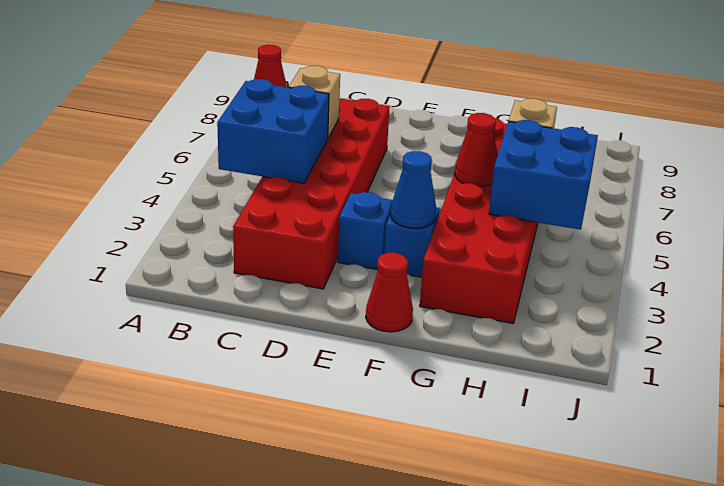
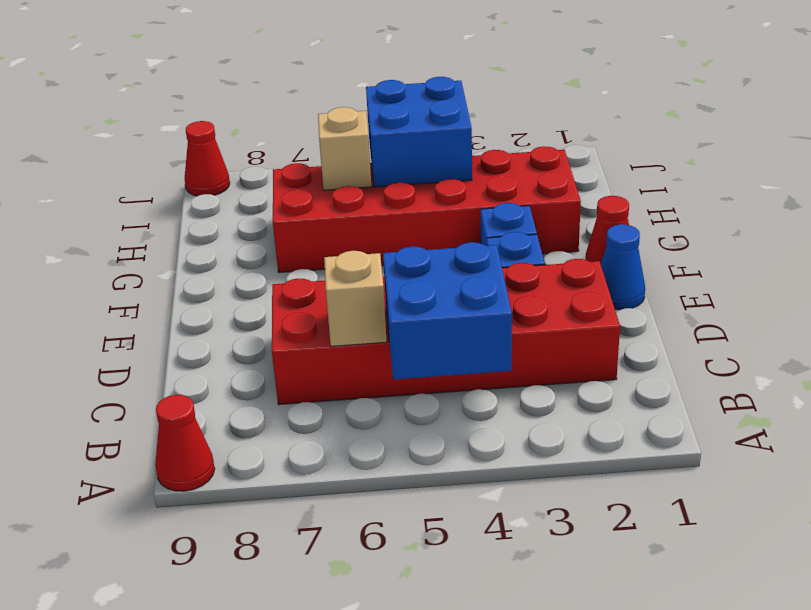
blue cone F3 level 2 -> blue cone E1 level 1
red cone G5 level 2 -> red cone J9 level 1

